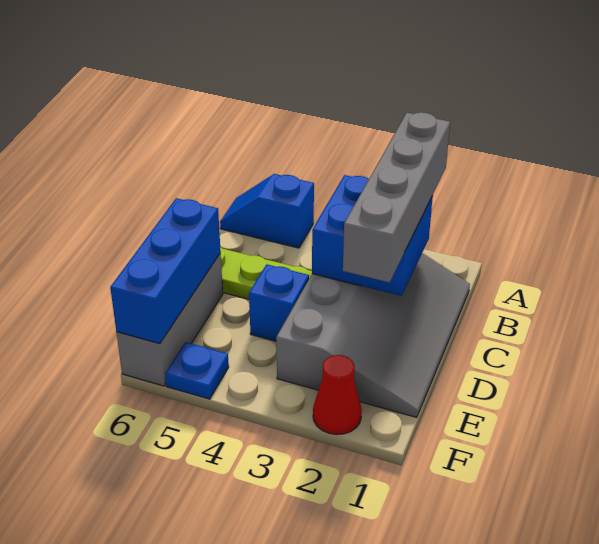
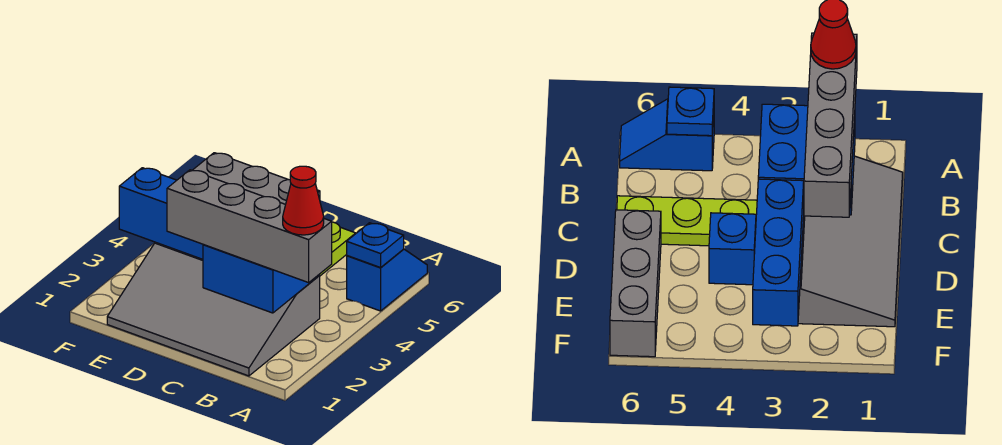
blue brick D6:F6 level 2 -> blue brick D3:F3 level 2
red cone F2 level 1 -> red cone A2 level 4
blue plate F5 level 1 -> blue plate A5 level 2

